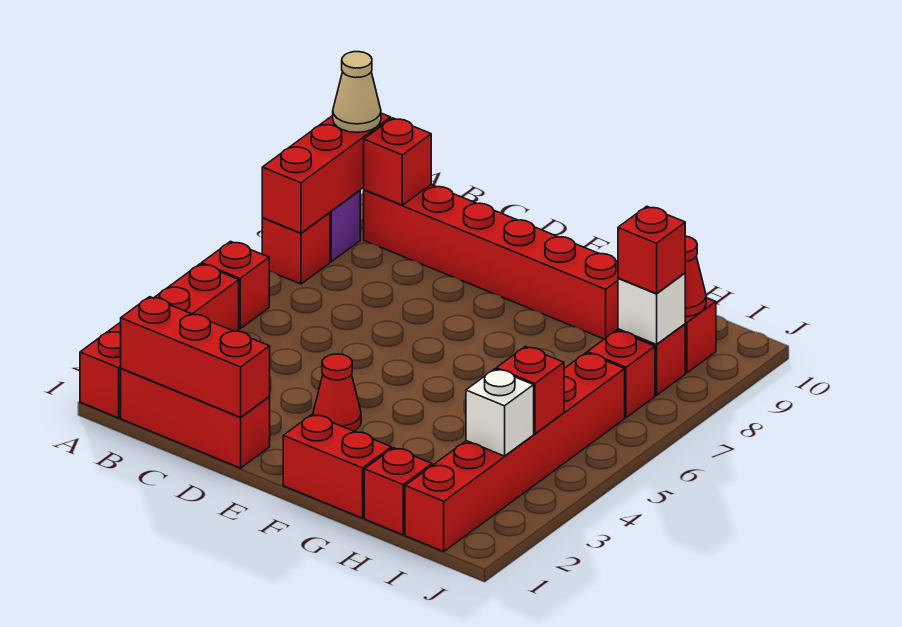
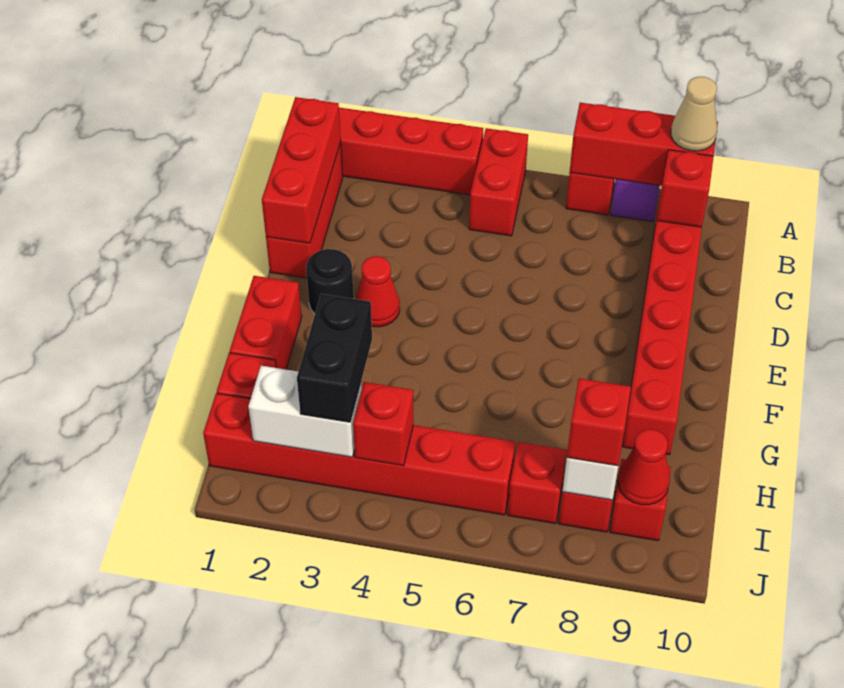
red brick A5 level 1 -> red brick A5:B5 level 1
none -> black round brick E2 level 1
none -> black brick H3:I3 level 3
white brick I3 level 2 -> white brick I2:I3 level 2

